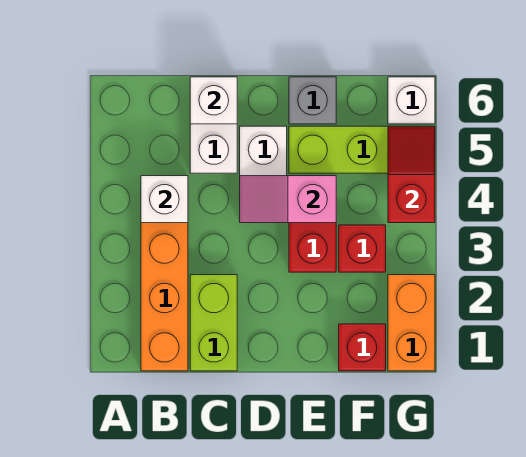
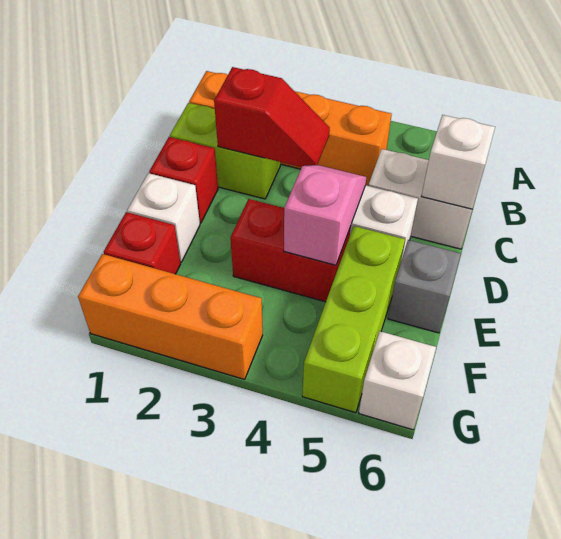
white brick B4 level 2 -> white brick E1 level 1
red brick F3 level 1 -> red brick D1 level 1
orange brick G1:G2 level 1 -> orange brick G1:G3 level 1
red slope G4:G5 level 2 top 4 -> red slope C2:C3 level 2 top 2

